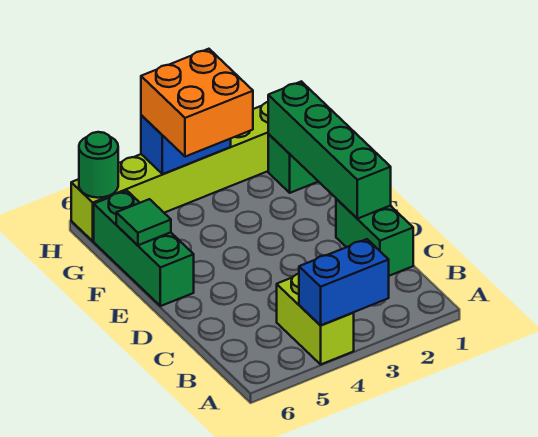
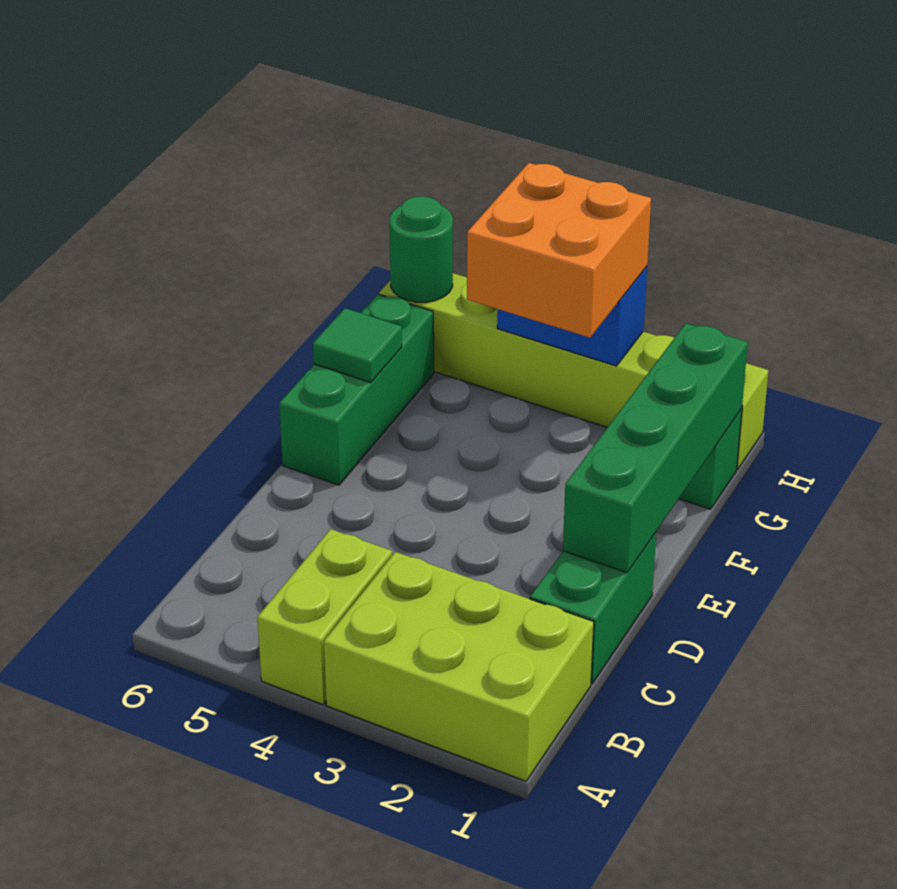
none -> lime brick A1:B3 level 1
blue brick A3:A4 level 2 -> none

